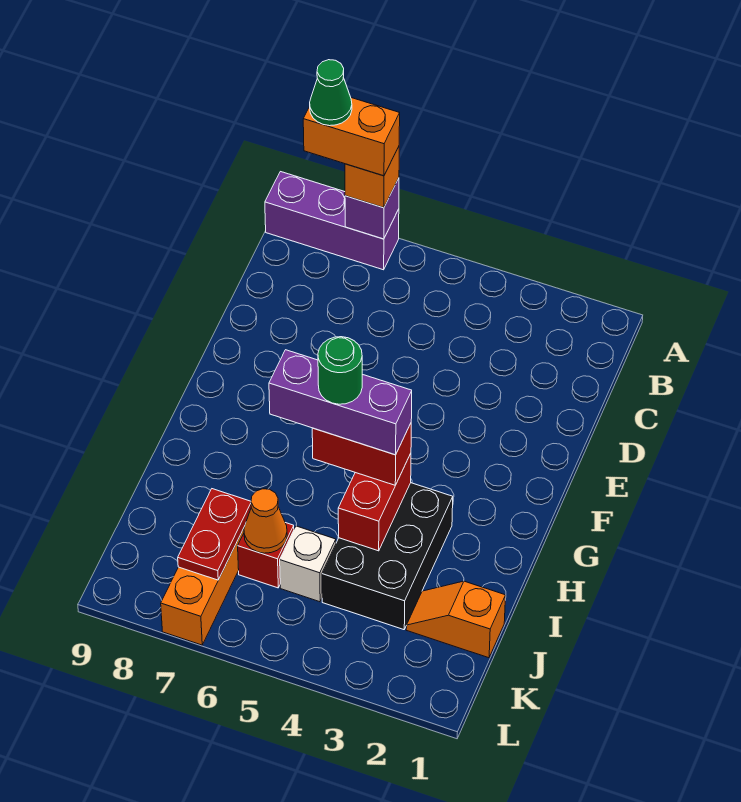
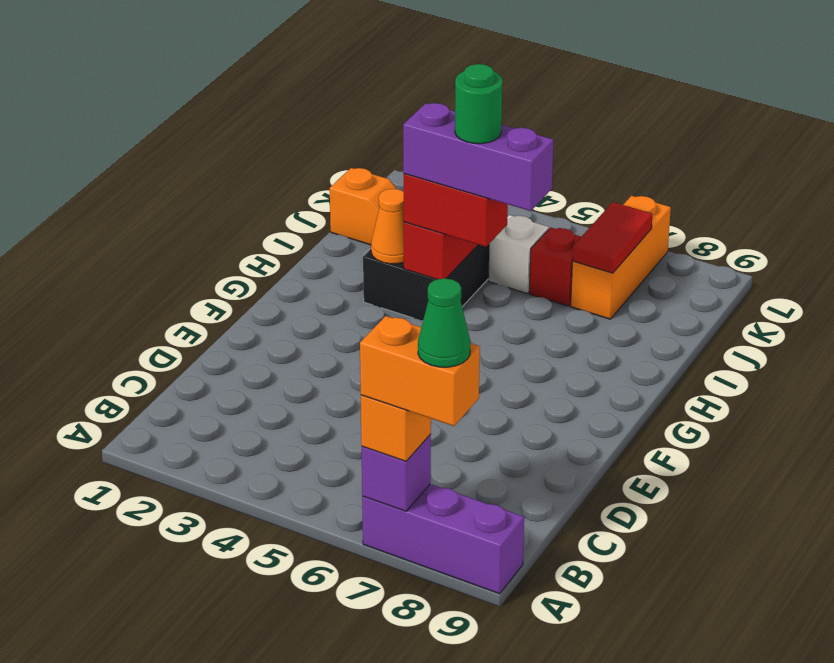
orange cone J6 level 2 -> orange cone H3 level 2
red plate J7:K7 level 2 -> red tile J7:K7 level 2

